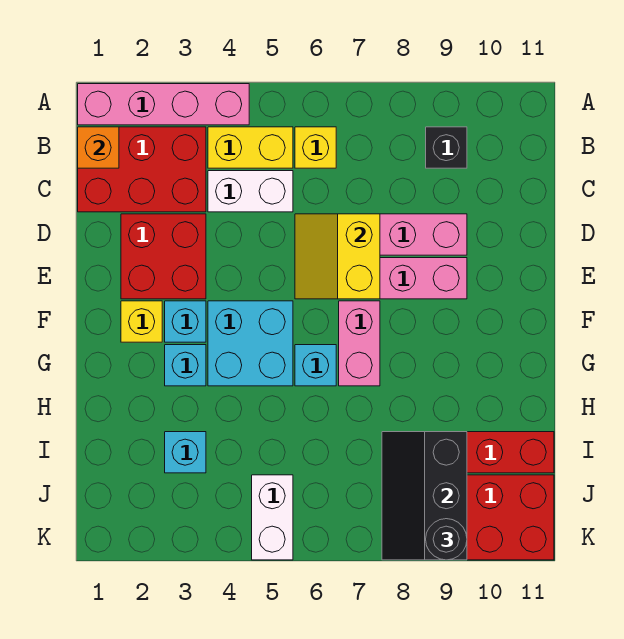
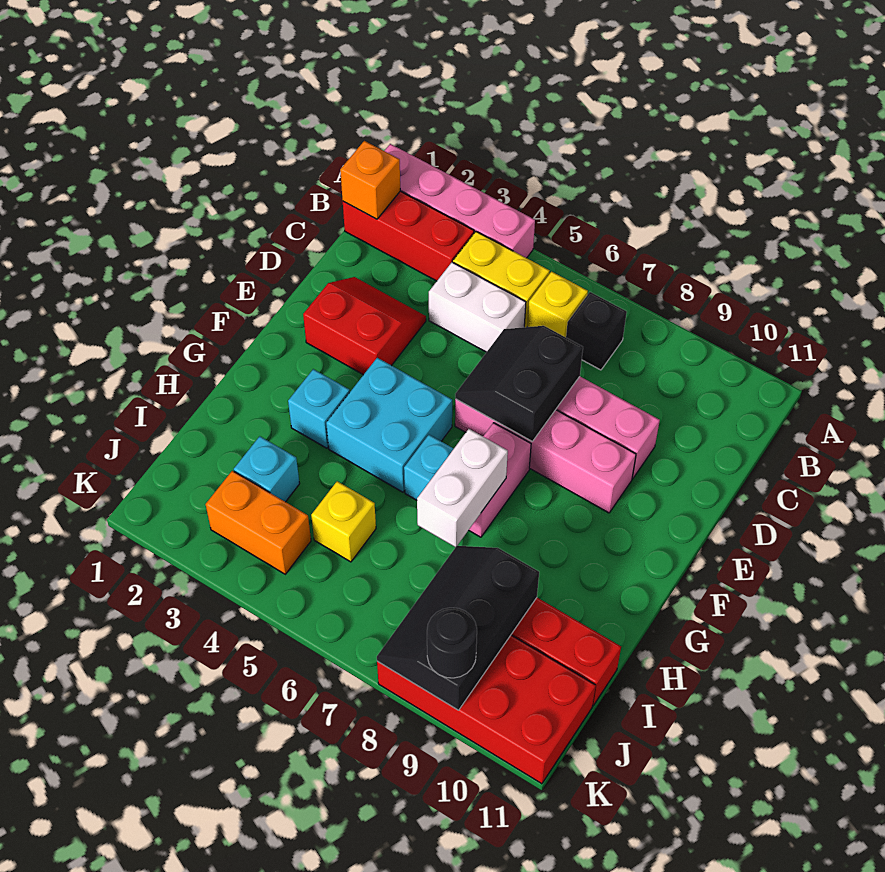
red brick B1:C3 level 1 -> red brick B1:B3 level 1
black brick B9 level 1 -> black brick B7 level 1
red brick D2:E3 level 1 -> red slope D2:E3 level 1 top E
yellow slope D6:E7 level 2 top 7 -> black slope D6:E7 level 2 top 7
yellow brick F2 level 1 -> yellow brick I5 level 1
cyan brick F3 level 1 -> none
none -> orange brick J3:J4 level 1
white brick J5:K5 level 1 -> white brick G7:H7 level 2

